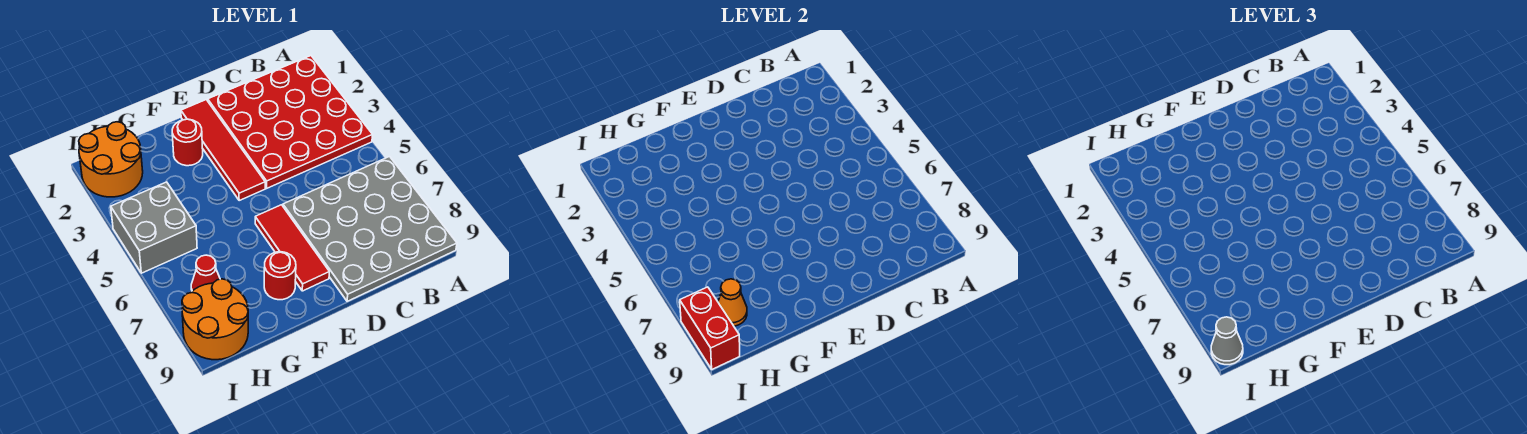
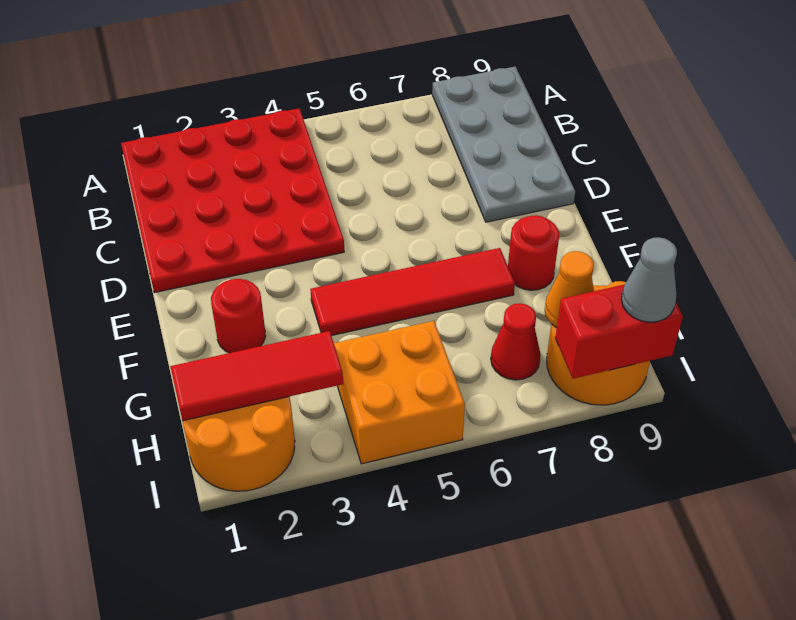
grey plate A6:D9 level 1 -> grey plate A8:D9 level 1
red tile E1:E4 level 1 -> red tile F4:F7 level 1
red tile E6:E8 level 1 -> red tile H1:H3 level 2
grey brick H4:I5 level 1 -> orange brick H4:I5 level 1

